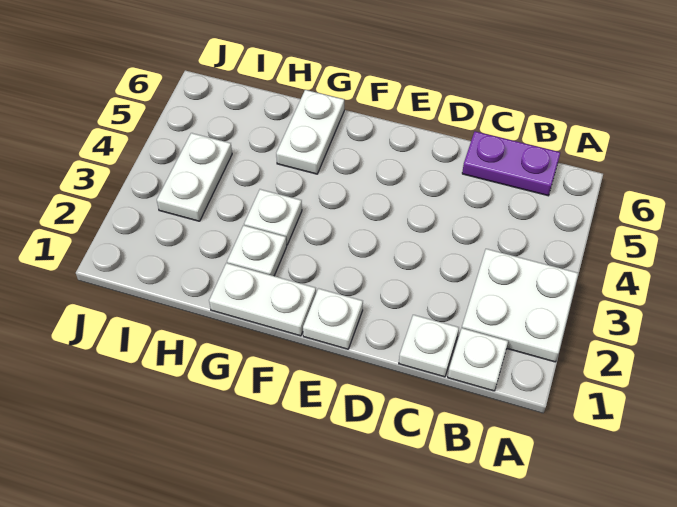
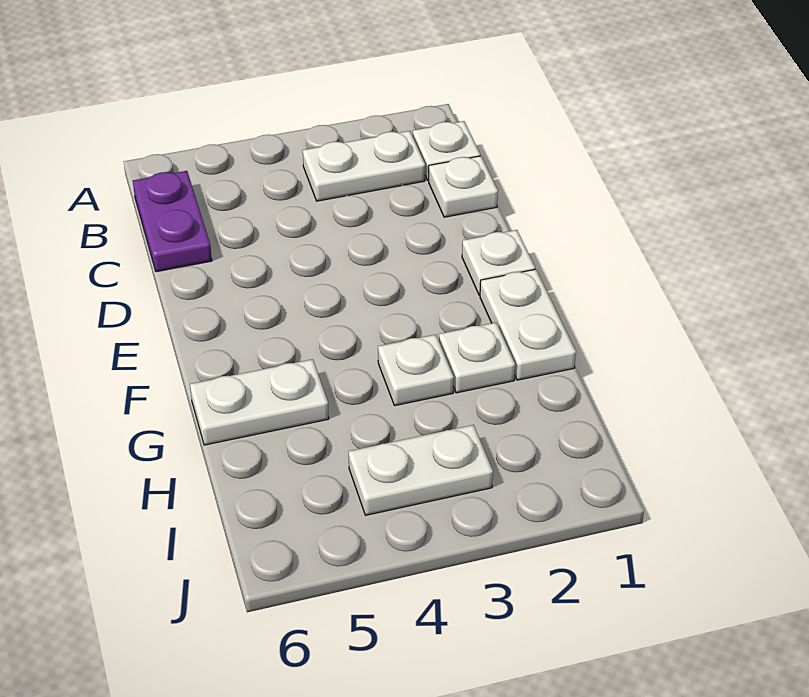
white plate A2:B3 level 1 -> white plate B2:B3 level 1

